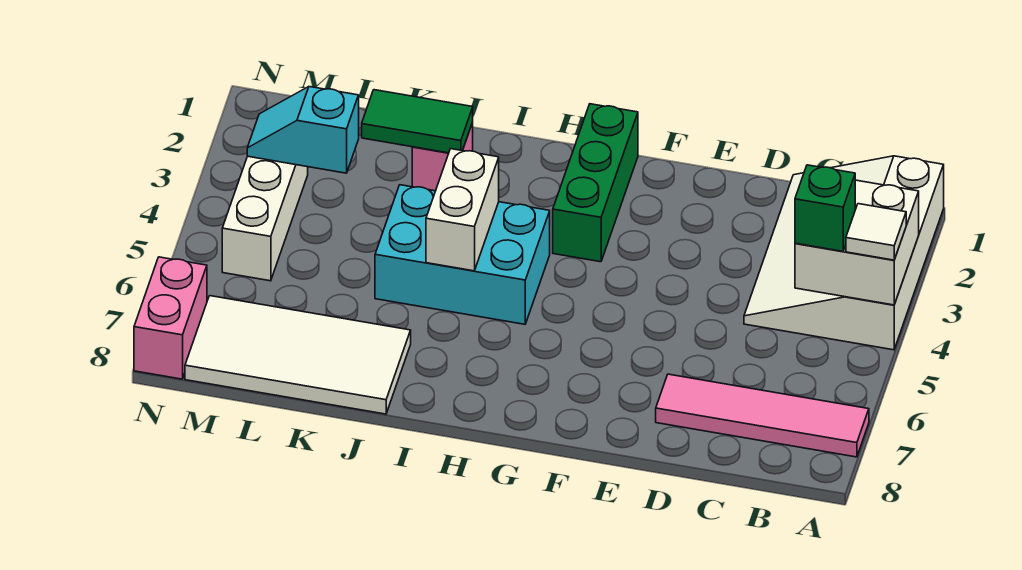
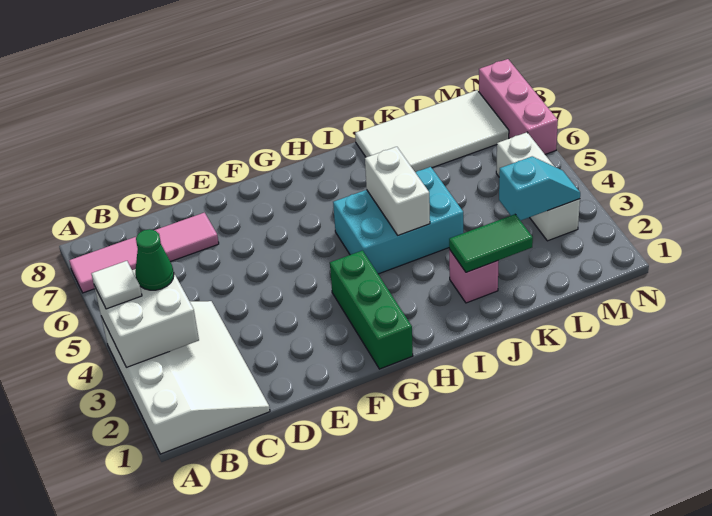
green brick B4 level 3 -> green cone B4 level 3
pink brick N7:N8 level 1 -> pink brick N6:N8 level 1

